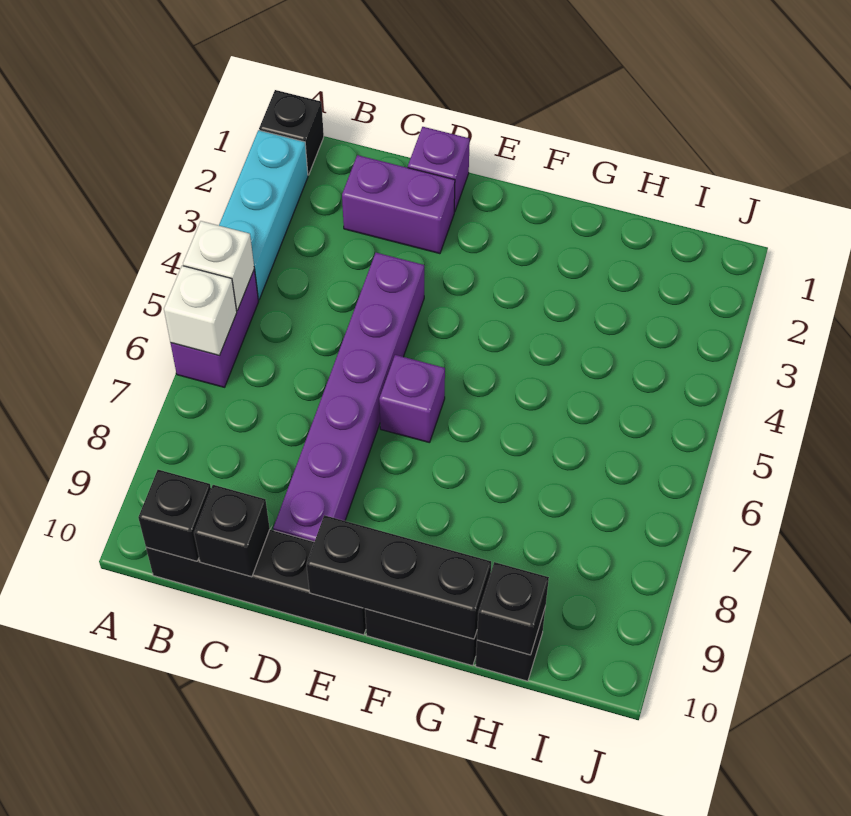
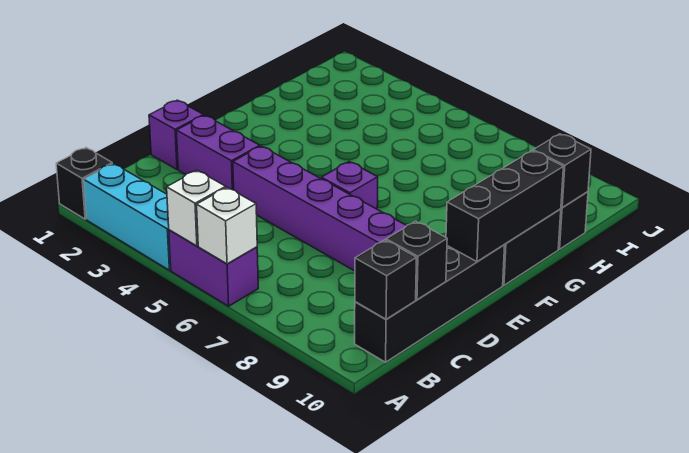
purple brick C2:D2 level 1 -> purple brick D2:D3 level 1

